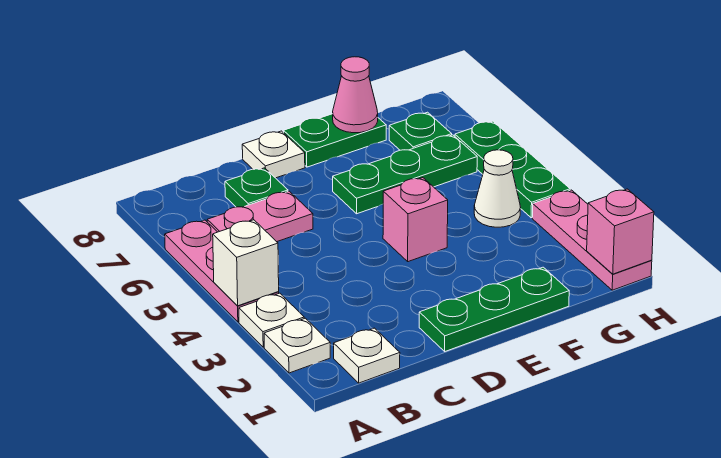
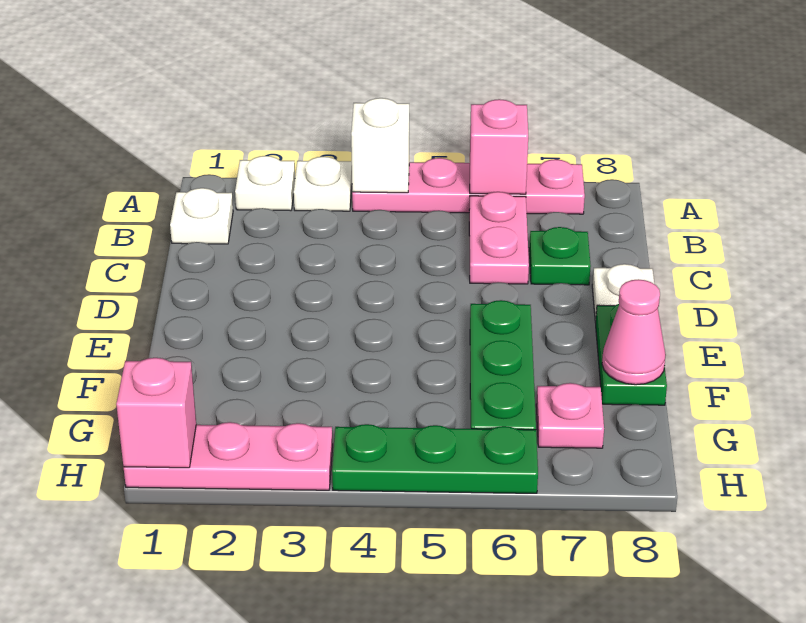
pink plate A4:A6 level 1 -> pink plate A4:A7 level 1
green plate D1:F1 level 1 -> none
pink brick E4 level 1 -> pink brick A6 level 2
white cone G4 level 1 -> none
green plate G7 level 1 -> pink plate G7 level 1

